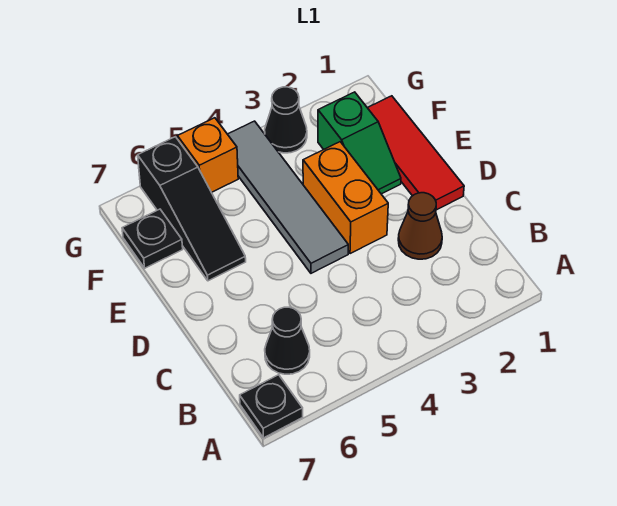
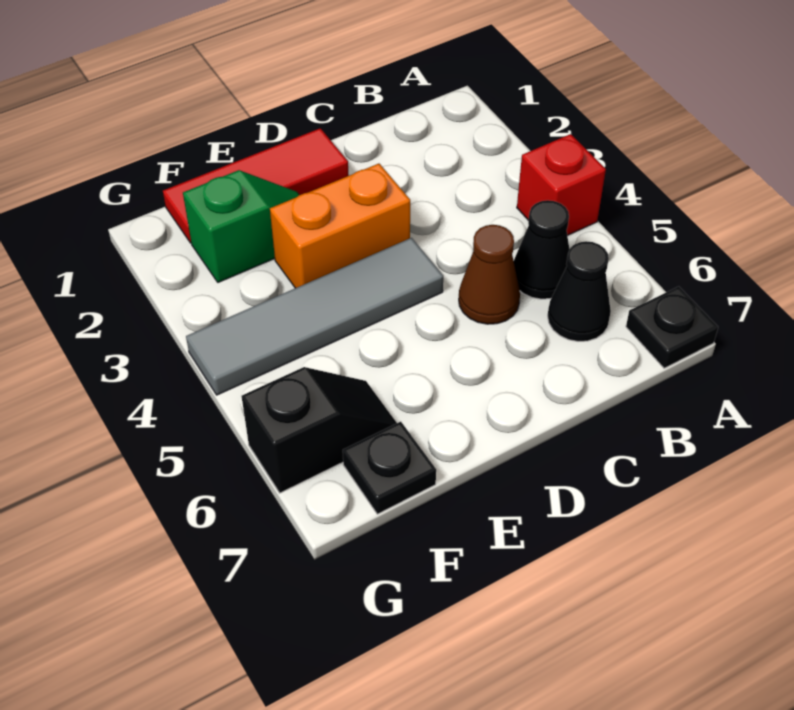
none -> red brick A4 level 1
brown cone C2 level 1 -> brown cone C5 level 1
black slope E6:G6 level 1 top G -> black slope F6:G6 level 1 top G
black cone G3 level 1 -> black cone B5 level 1
orange brick G5 level 1 -> none

